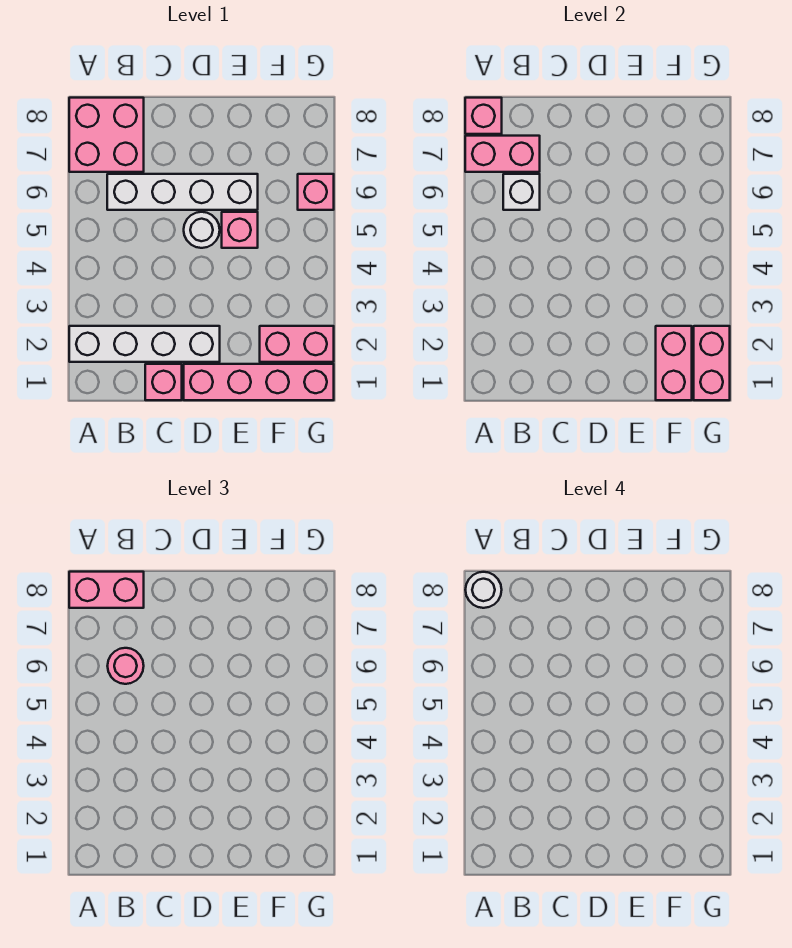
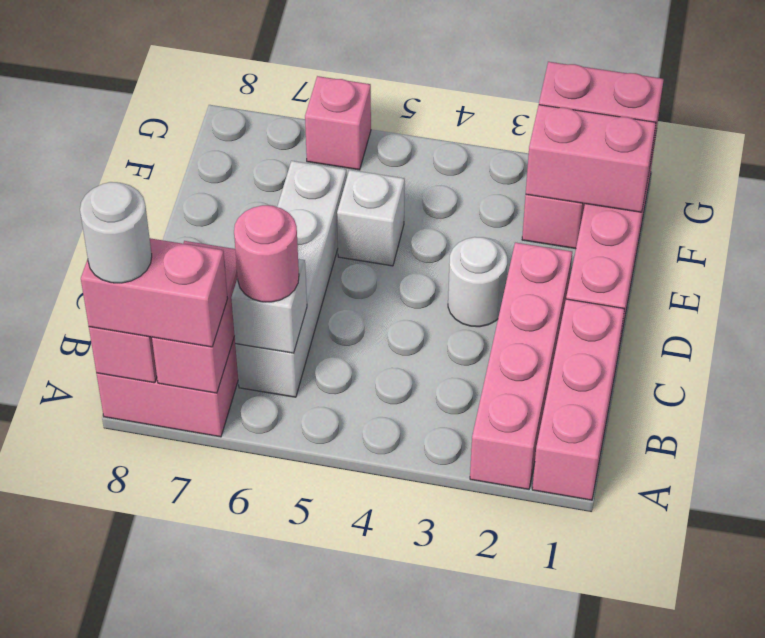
white brick A2:D2 level 1 -> pink brick A2:D2 level 1
pink brick A8:B8 level 3 -> pink brick A7:A8 level 3
pink brick C1 level 1 -> pink brick A1:C1 level 1
white round brick D5 level 1 -> white round brick D3 level 1
pink brick E5 level 1 -> white brick E5 level 1

